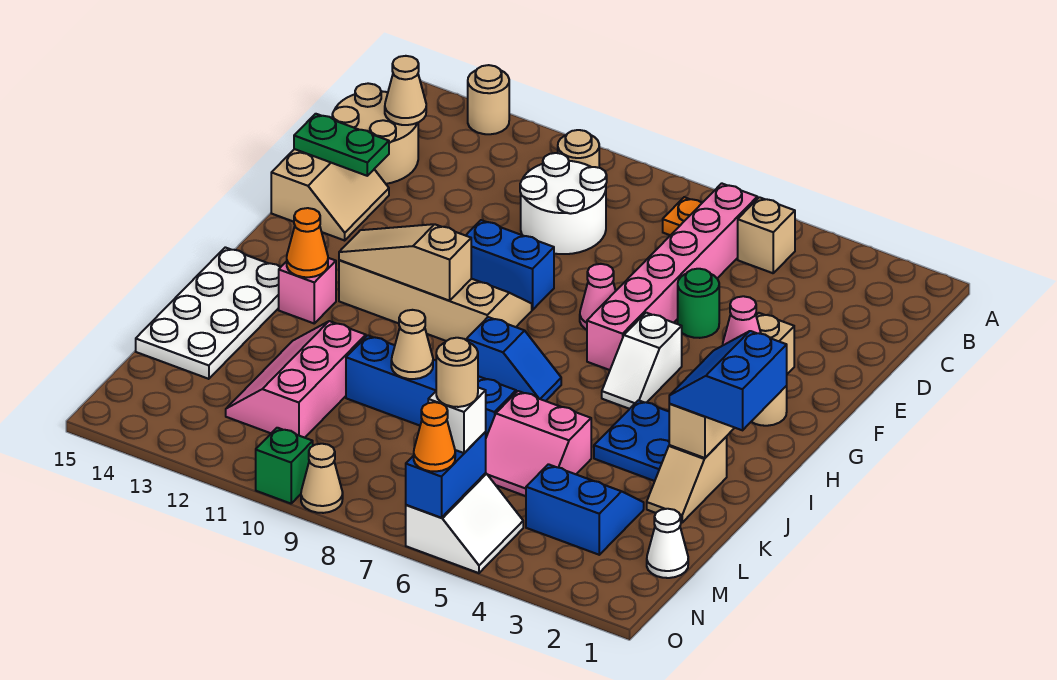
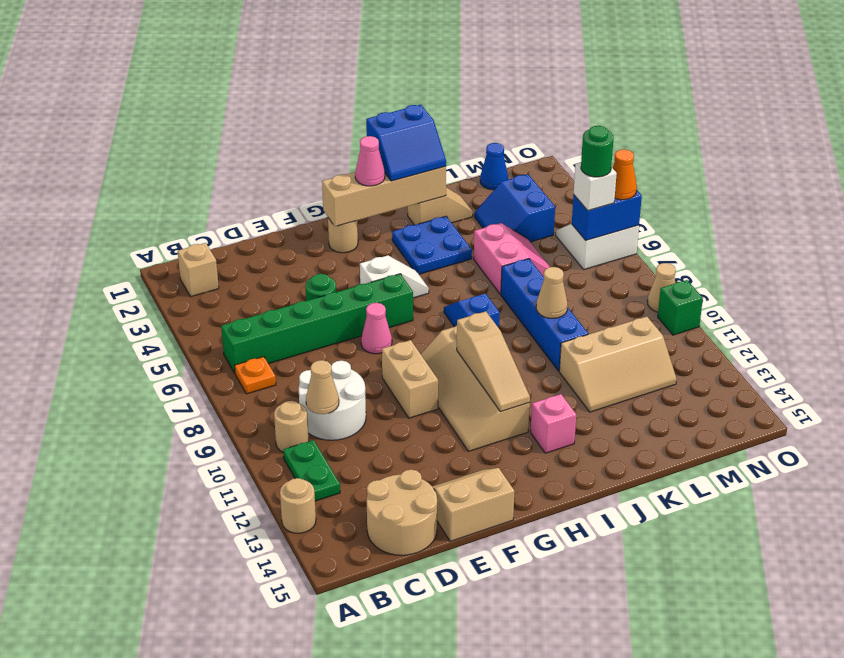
tan brick B5 level 1 -> tan brick B2 level 1
pink brick B6:G6 level 1 -> green brick B6:G6 level 1
tan cone C14 level 2 -> tan cone C10 level 2
green plate E14:E15 level 2 -> green plate B11:B12 level 1
blue brick F9:F10 level 1 -> tan brick F9:F10 level 1
orange cone I13 level 2 -> none
white plate I14:L15 level 1 -> none
pink slope K11:M12 level 1 top 11 -> tan slope K11:M12 level 1 top 11
white cone M1 level 1 -> blue cone M1 level 1
tan round brick N6 level 4 -> green round brick N6 level 4

